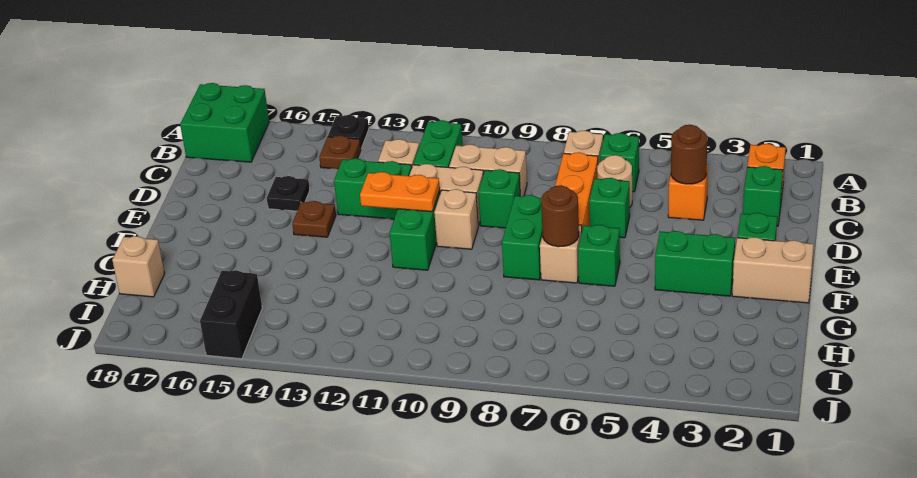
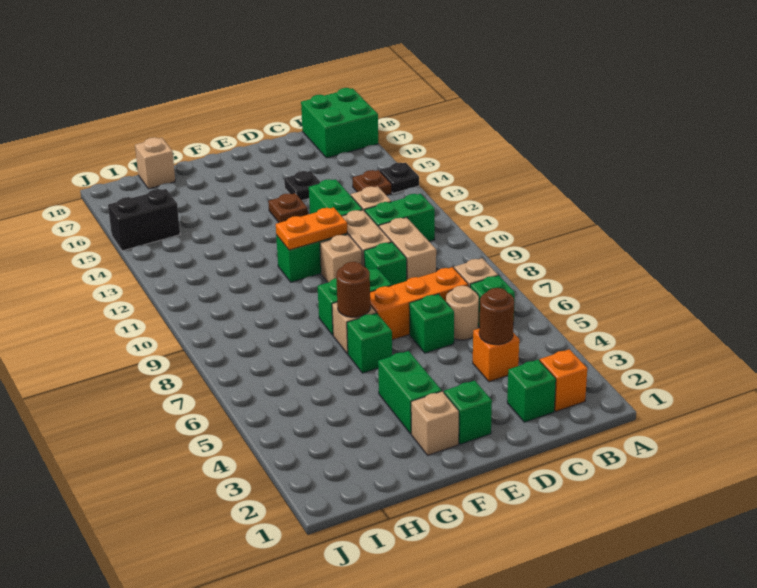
orange plate E11:E12 level 2 -> orange plate E11:F11 level 2
tan brick F1:F2 level 1 -> tan brick F2 level 1

